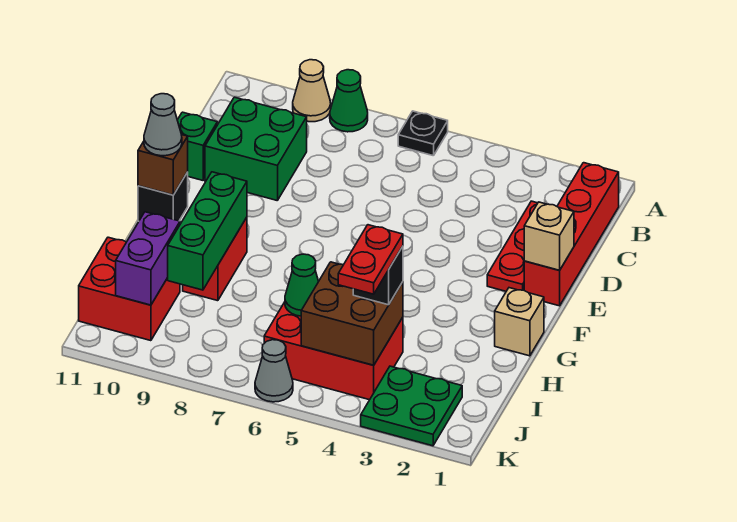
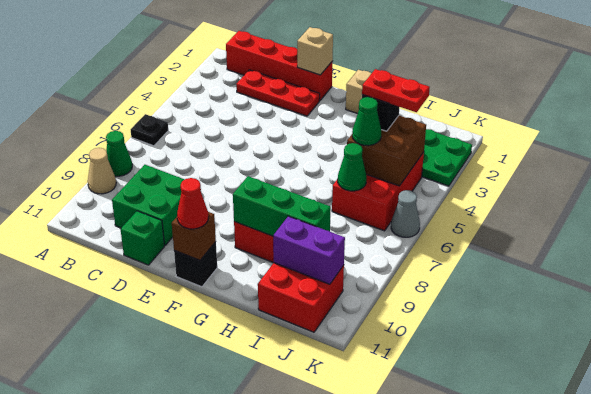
grey cone F11 level 3 -> red cone F11 level 3
none -> green cone I5 level 3

